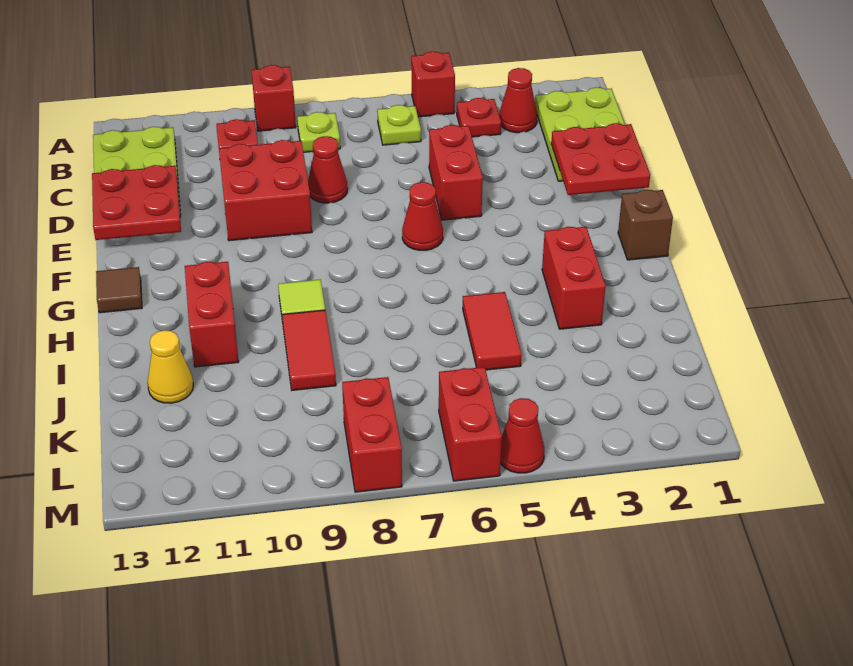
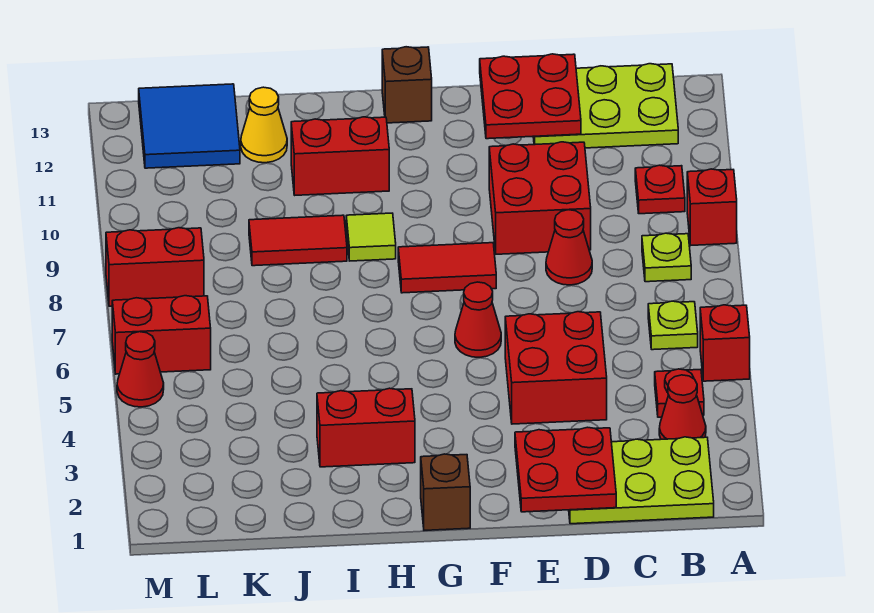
red brick D5:E5 level 1 -> red brick D4:E5 level 1
brown tile G13 level 1 -> brown brick G13 level 1
red tile I5:J5 level 1 -> red tile F8:G8 level 1
none -> blue tile K12:L13 level 1

